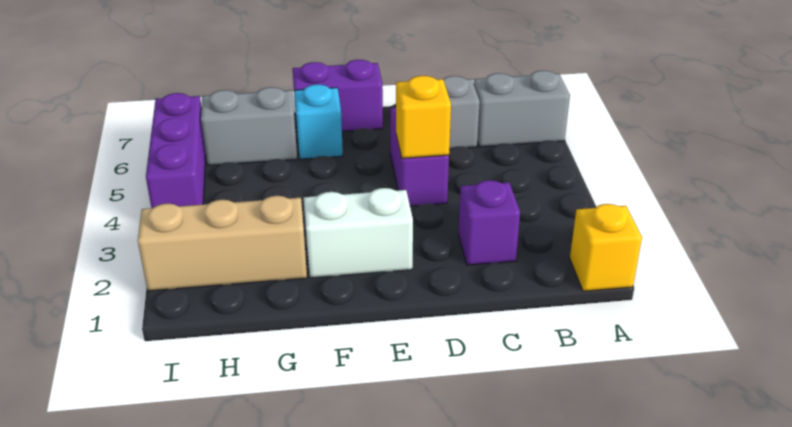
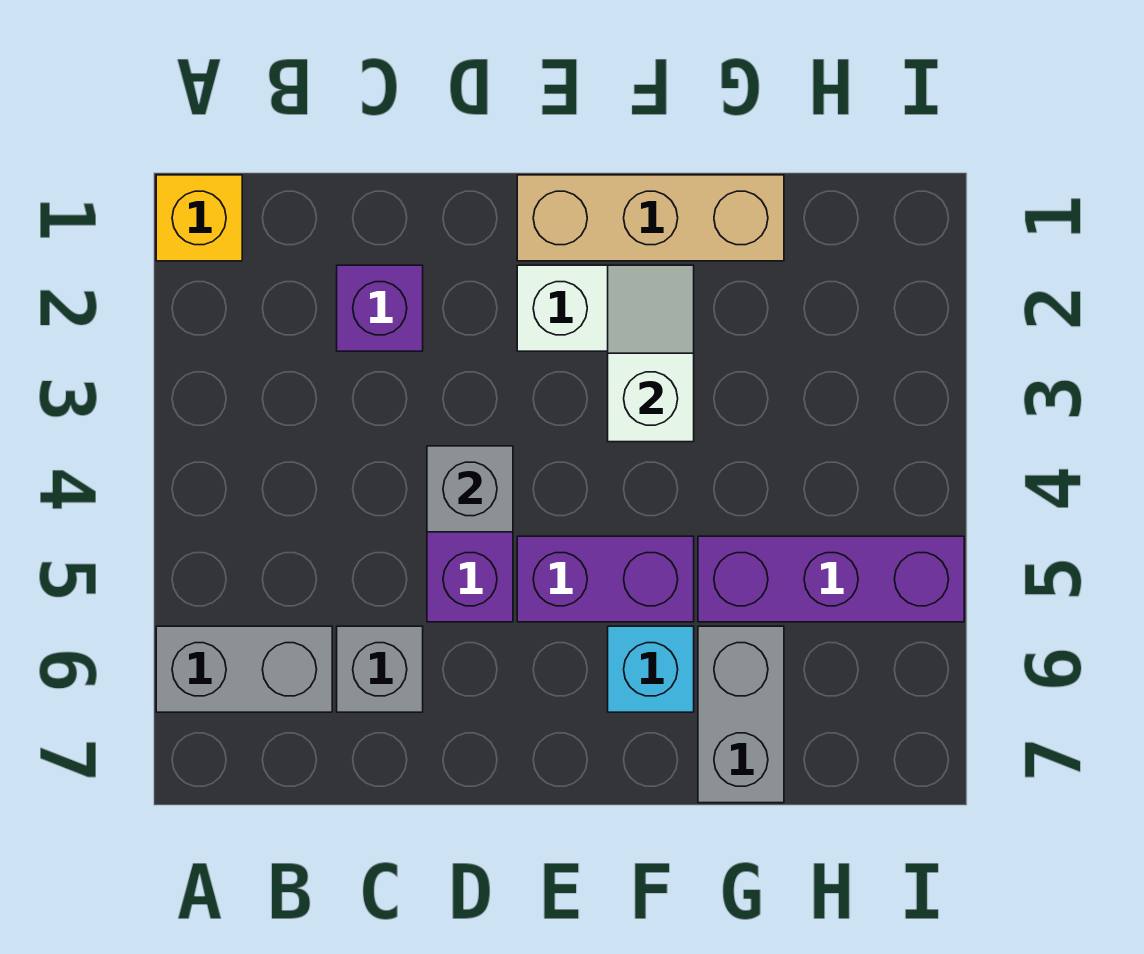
yellow brick D4 level 2 -> grey brick D4 level 2
purple brick E7:F7 level 1 -> purple brick E5:F5 level 1
none -> white slope F2:F3 level 2 top 3
tan brick G2:I2 level 1 -> tan brick E1:G1 level 1
grey brick G6:H6 level 1 -> grey brick G6:G7 level 1
purple brick I4:I6 level 1 -> purple brick G5:I5 level 1

